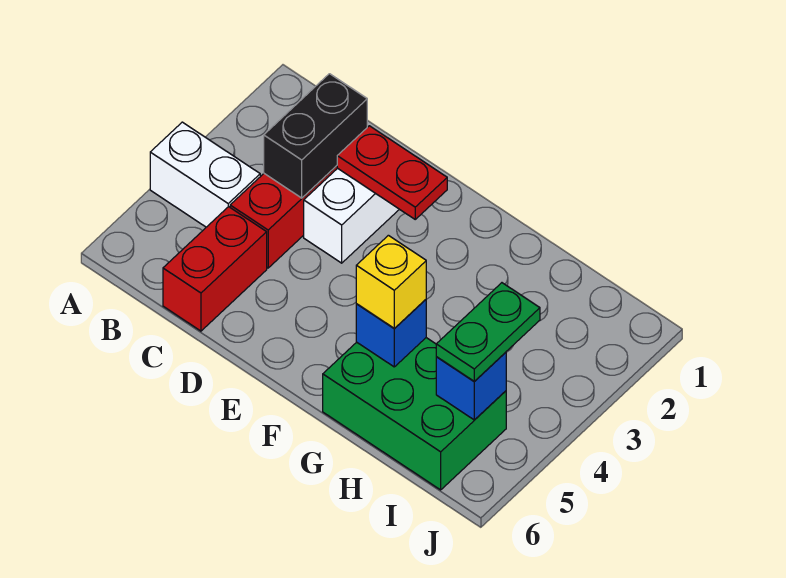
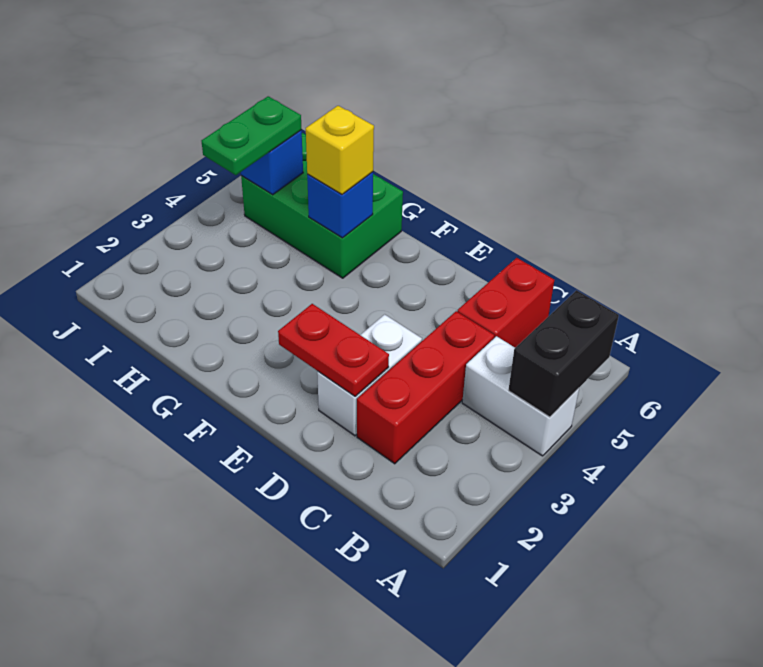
black brick C2:C3 level 2 -> black brick A4:A5 level 2

